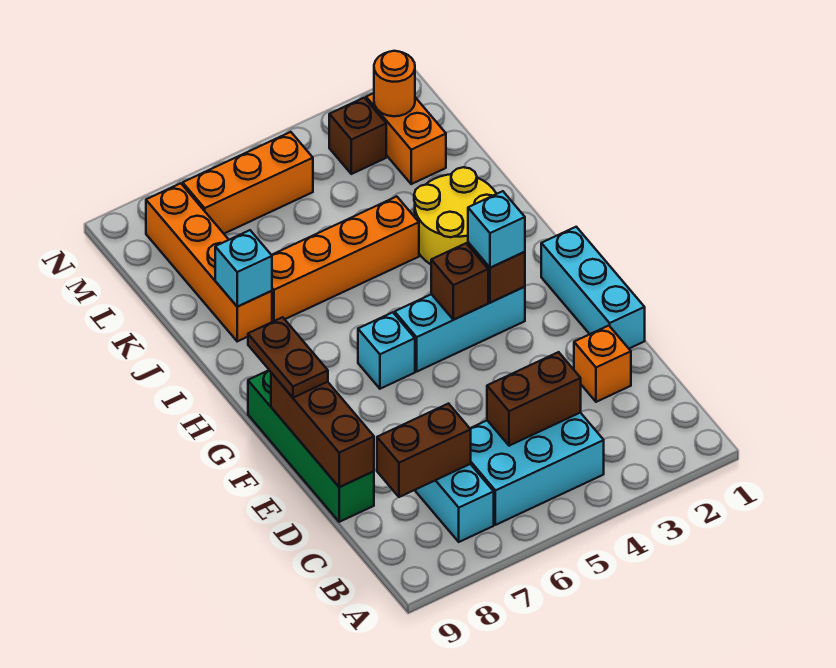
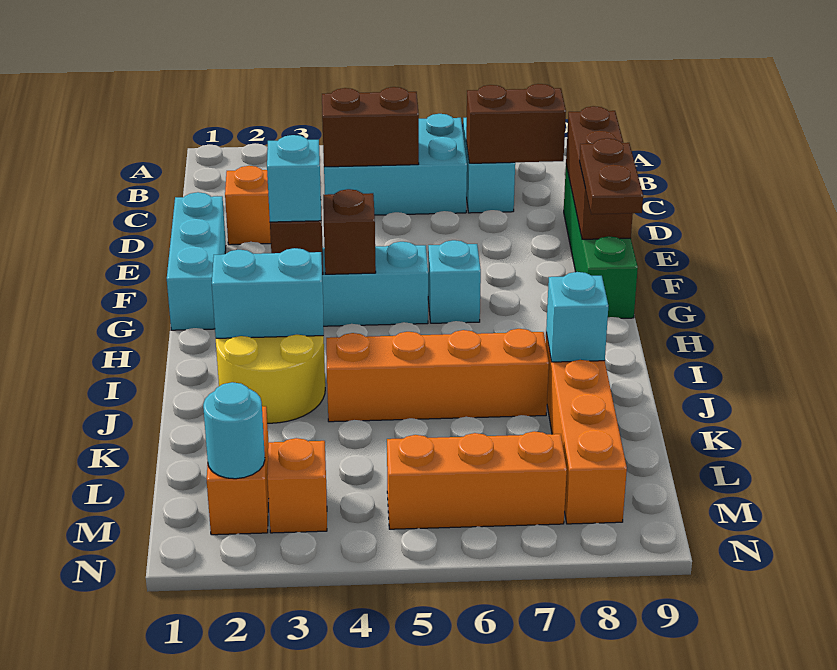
none -> cyan brick I2:I3 level 2
orange round brick M2 level 2 -> cyan round brick M2 level 2
brown brick M3 level 1 -> orange brick M3 level 1

